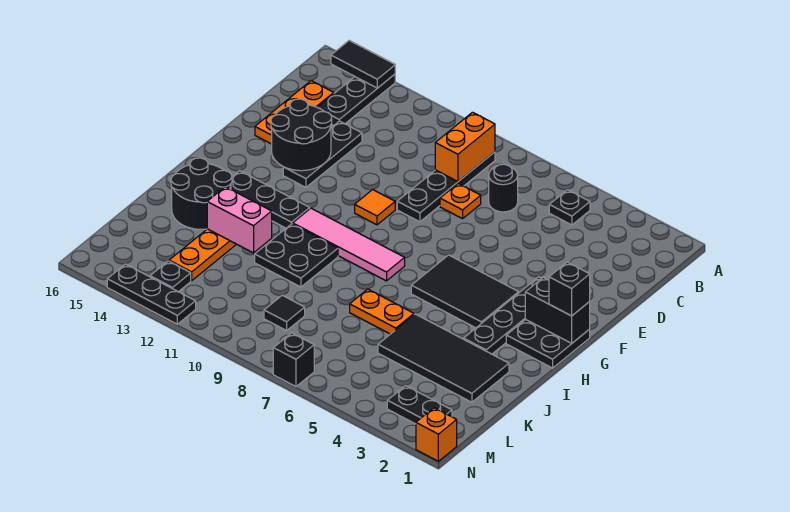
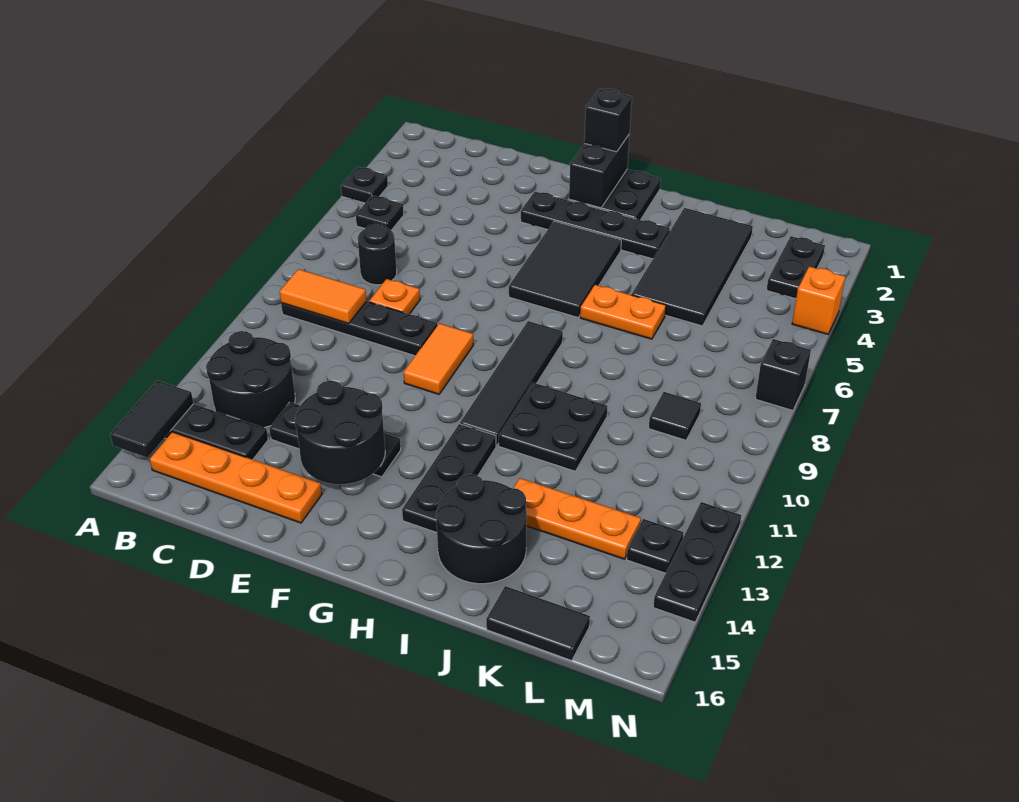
none -> black plate A4 level 1
orange brick B9:C9 level 2 -> orange tile B9:C9 level 2
none -> black round brick B12:C13 level 1
orange plate C15:E15 level 1 -> orange plate B15:E15 level 1
orange tile F10 level 1 -> orange tile F9:F10 level 1
pink tile H8:H11 level 1 -> black tile H8:H11 level 1
orange plate J6:J7 level 1 -> orange plate I6:J6 level 1
pink brick J12:J13 level 2 -> none
none -> black tile K16:L16 level 1
orange brick N1 level 1 -> orange brick N4 level 1

